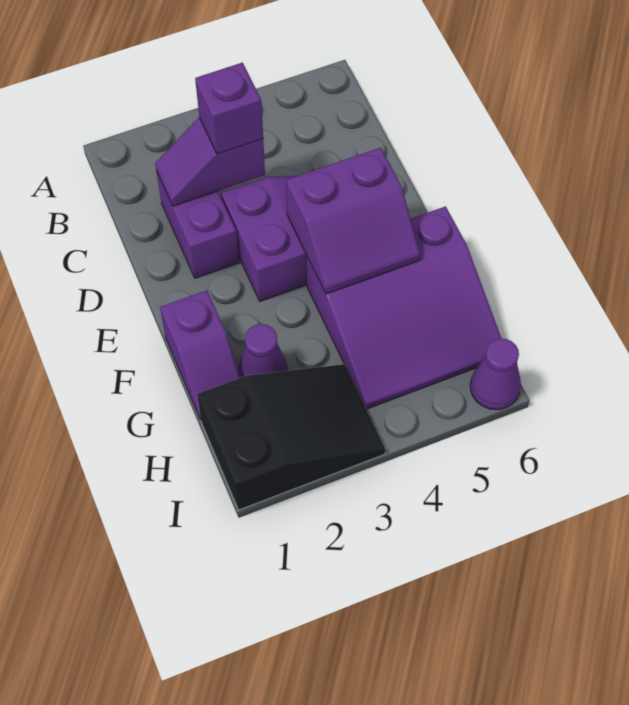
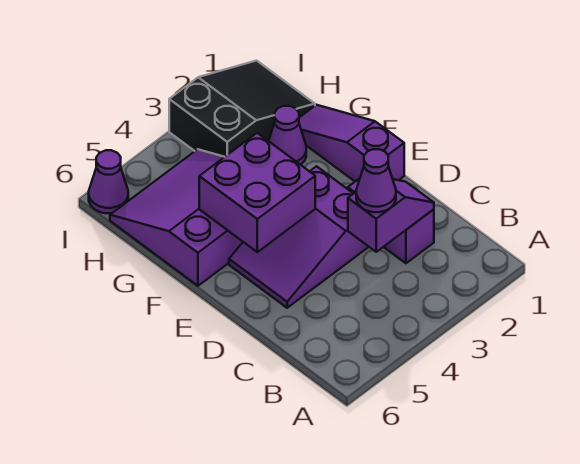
purple brick C3 level 3 -> purple cone C3 level 3
purple slope E4:F5 level 2 top E -> purple brick E4:F5 level 2
purple slope F1:G1 level 1 top F -> purple slope E1:G1 level 1 top E
black slope H1:I3 level 1 top 1 -> black slope H1:I3 level 1 top 3

